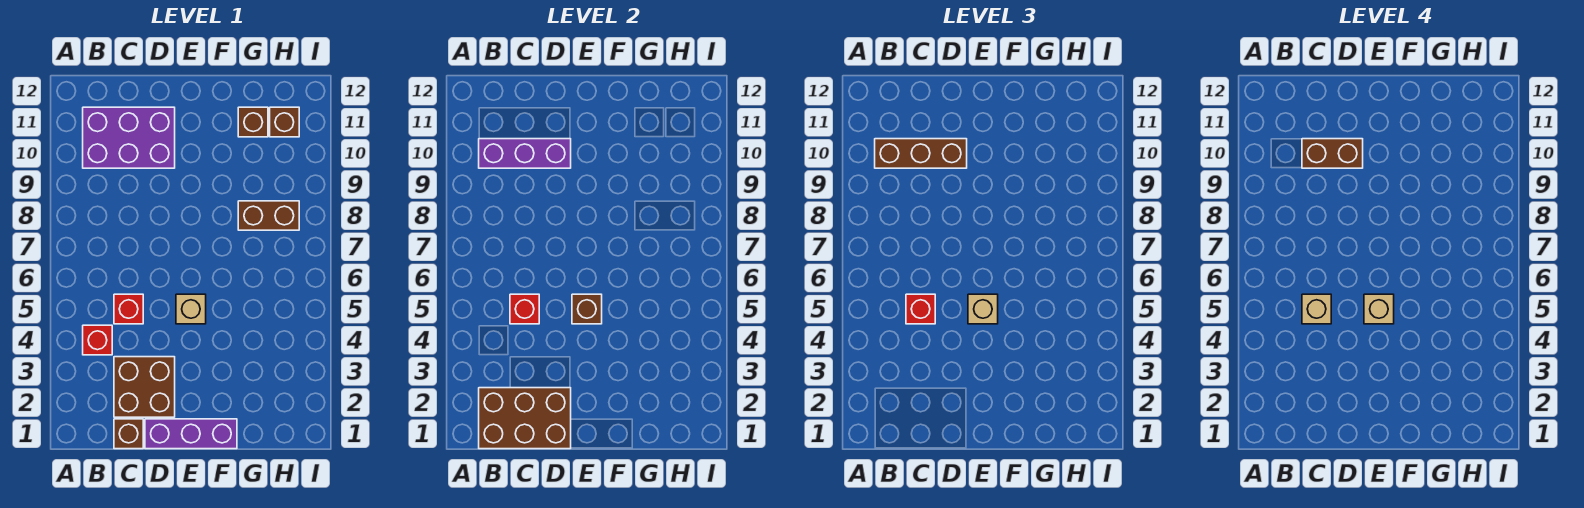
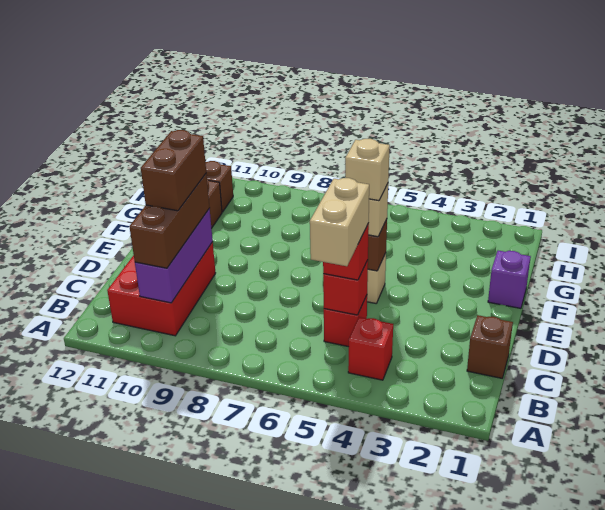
brown brick B1:D2 level 2 -> none
purple brick B10:D11 level 1 -> red brick B10:D11 level 1
brown brick C2:D3 level 1 -> none
tan brick C5 level 4 -> tan brick B5:C5 level 4
purple brick D1:F1 level 1 -> purple brick F1 level 1
brown brick G8:H8 level 1 -> none

